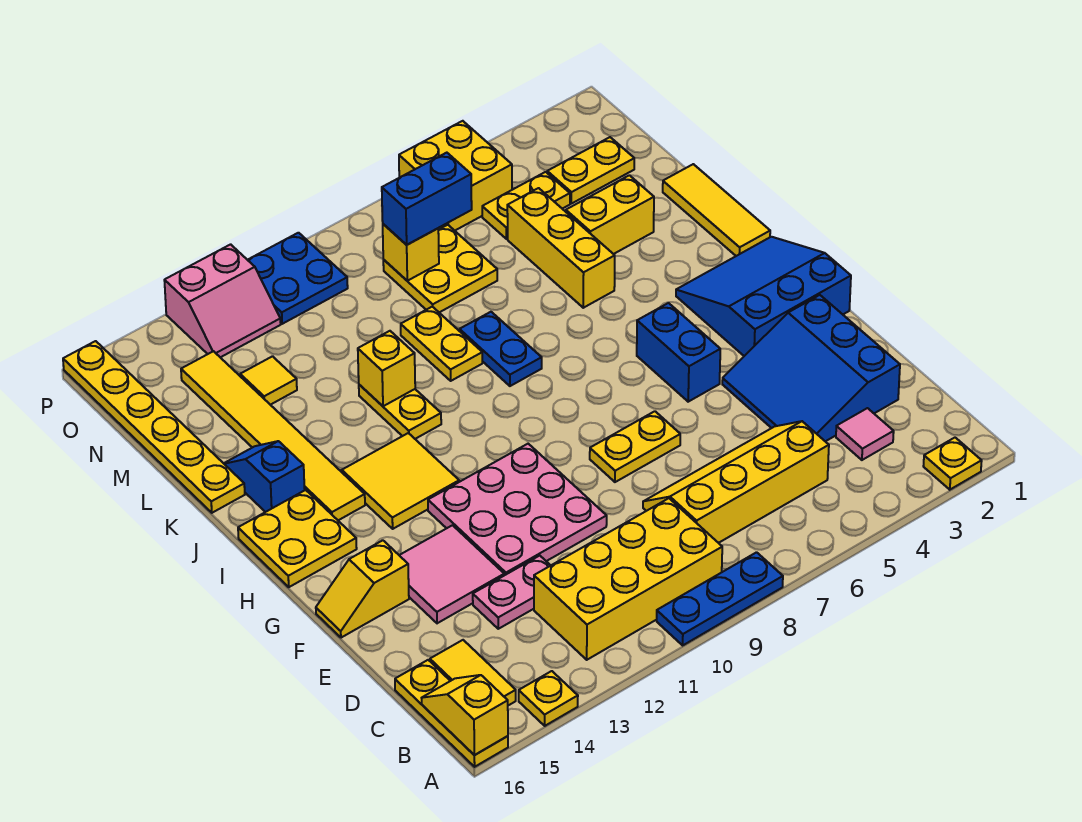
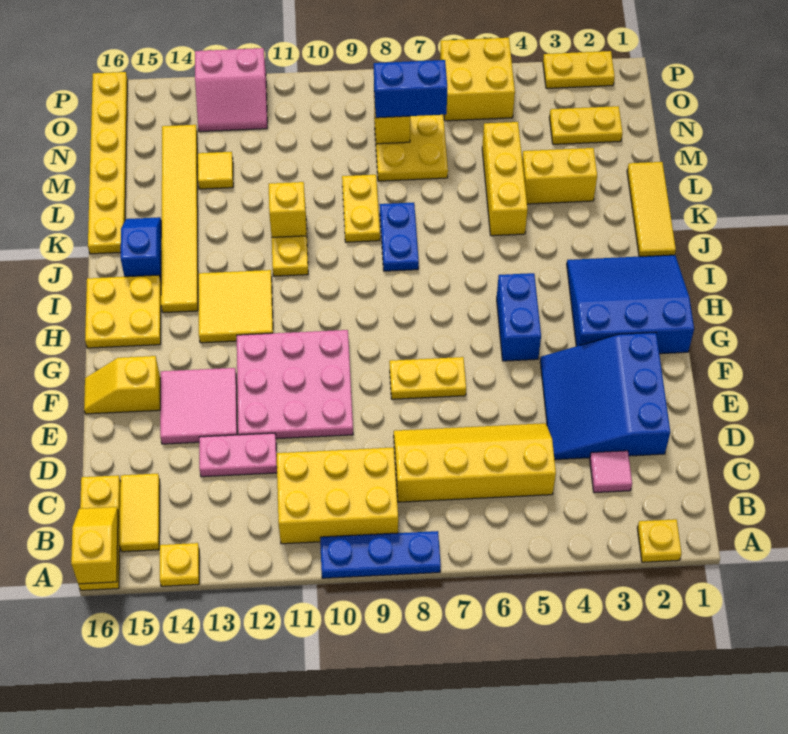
yellow brick B9:C12 level 1 -> yellow brick B9:C11 level 1
yellow plate N4:N5 level 1 -> yellow plate P2:P3 level 1
blue plate O10:P11 level 1 -> none

